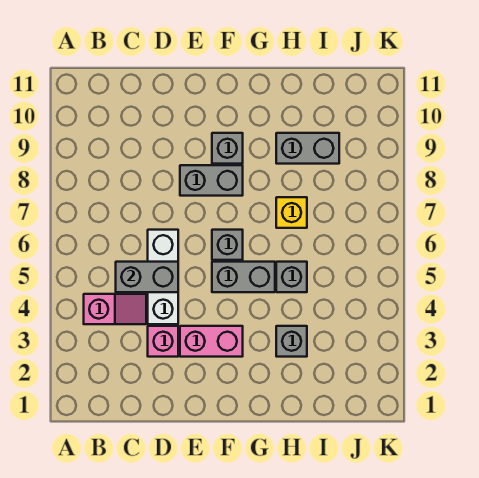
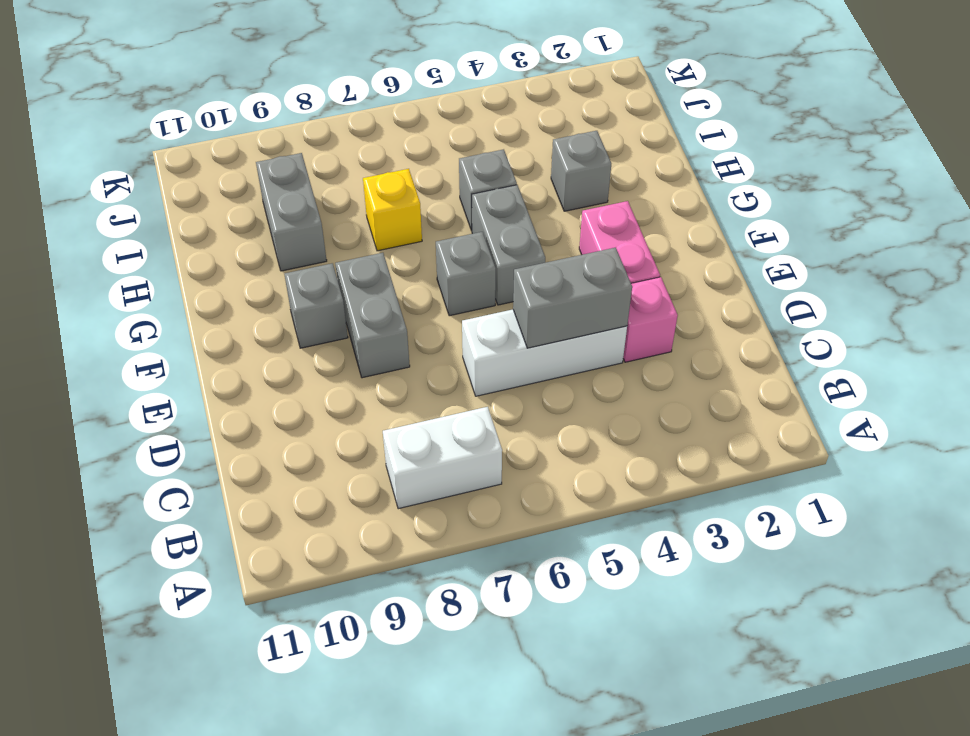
pink slope B4:C4 level 1 top B -> none
none -> white brick B7:B8 level 1
grey brick C5:D5 level 2 -> grey brick D4:D5 level 2

